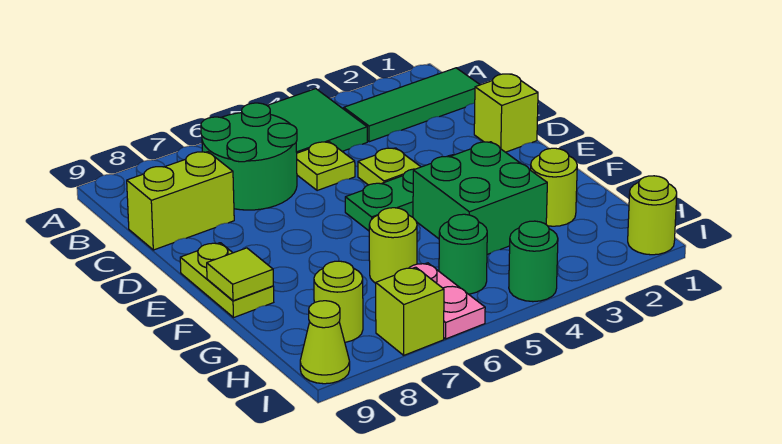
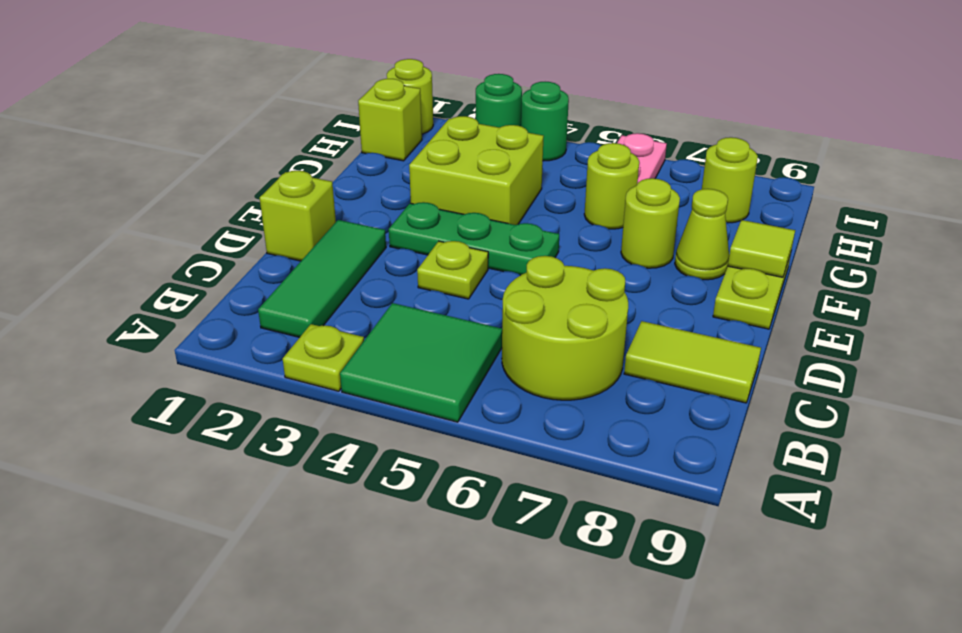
green tile B1:B3 level 1 -> green tile B2:D2 level 1
green round brick B6:C7 level 1 -> lime round brick B6:C7 level 1
lime plate C5 level 1 -> lime plate A3 level 1
lime brick C8:C9 level 1 -> lime tile C8:C9 level 1
green brick F3:G4 level 1 -> lime brick F3:G4 level 1
lime round brick G2 level 1 -> lime round brick F7 level 1
green round brick H5 level 1 -> green round brick I3 level 1
lime brick I7 level 1 -> lime brick H1 level 1
lime cone I9 level 1 -> lime cone F8 level 1

